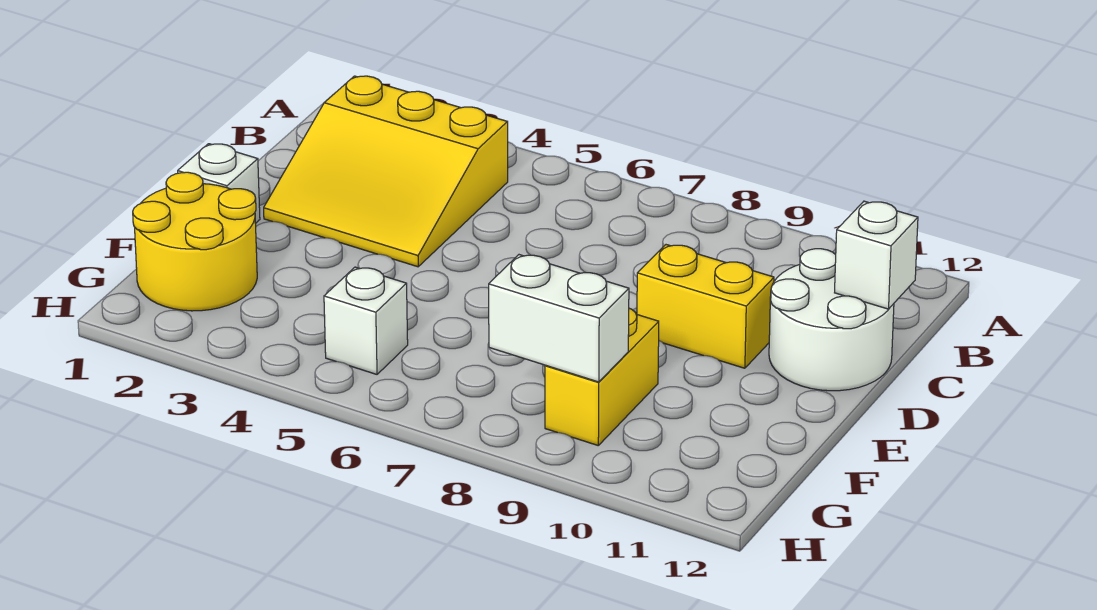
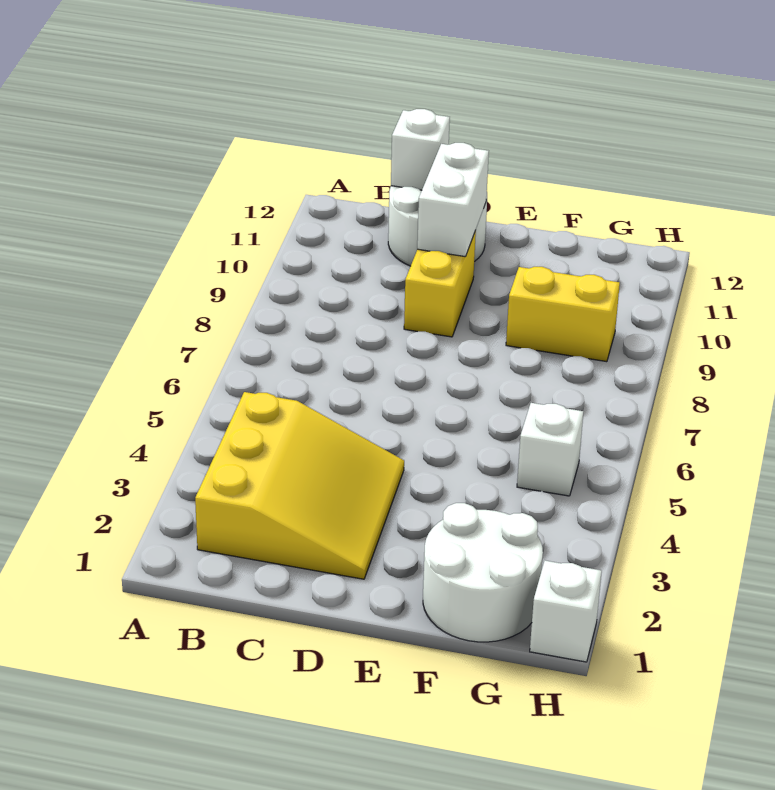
white brick E1 level 1 -> white brick H1 level 1
yellow round brick F1:G2 level 1 -> white round brick F1:G2 level 1
white brick G8:G9 level 2 -> white brick D10:D11 level 2

